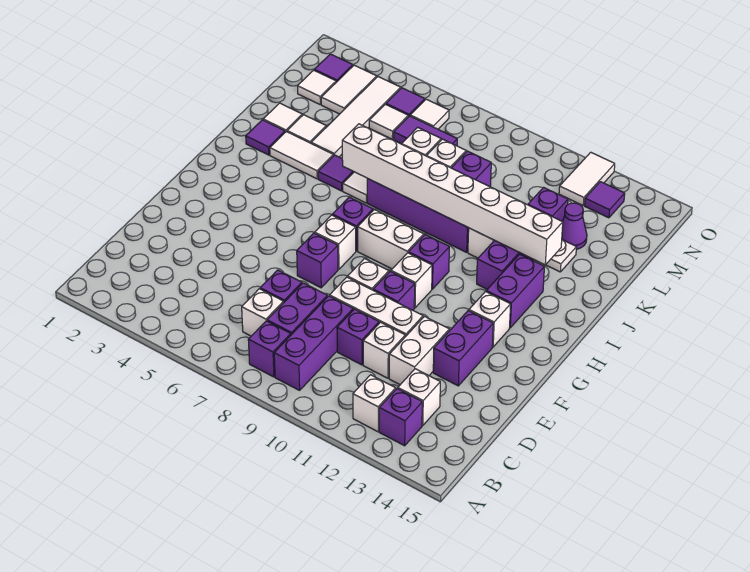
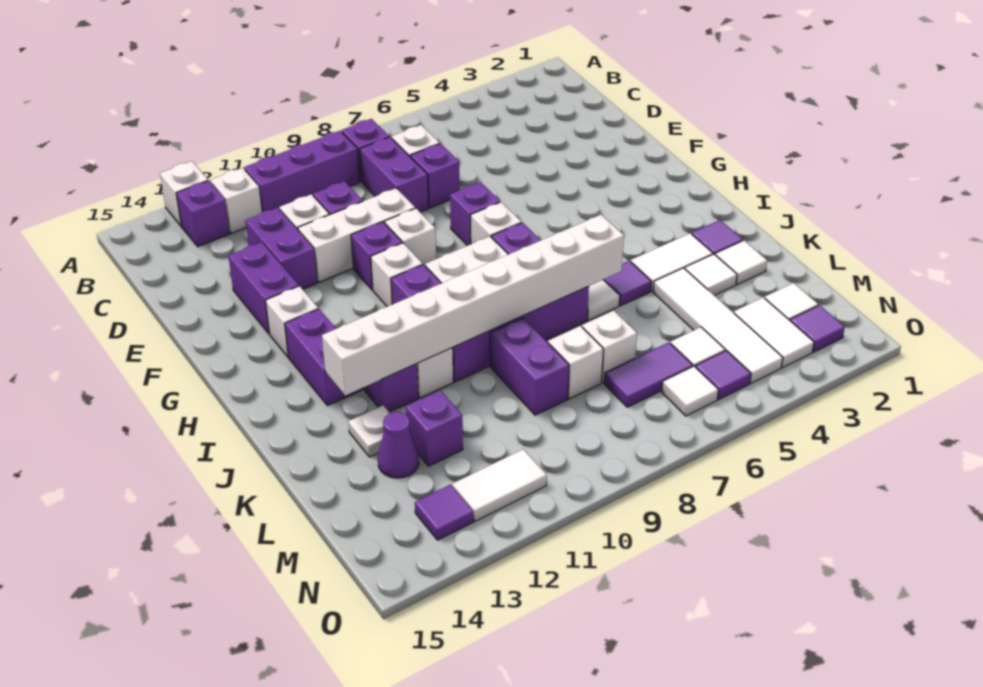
purple brick B9:D9 level 1 -> purple brick B9:B11 level 1
white brick C13 level 1 -> white brick A13 level 1
white brick D12:E12 level 1 -> purple brick D12:E12 level 1
white tile N12:O12 level 1 -> white tile N11:N12 level 1

